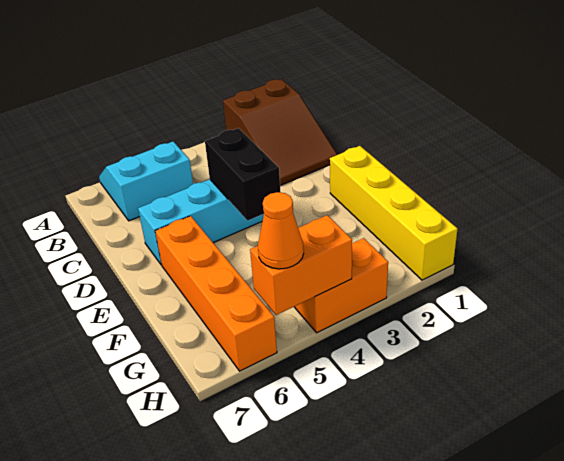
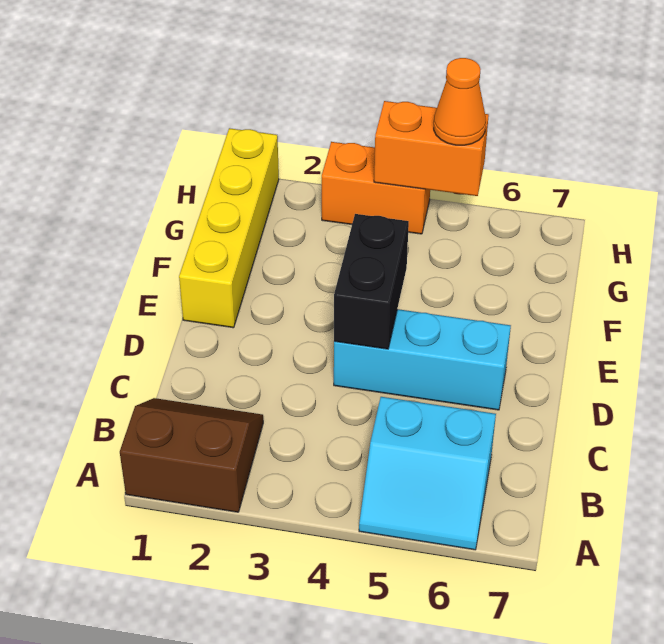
brown slope A1:C2 level 1 top A -> brown slope A1:B2 level 1 top A
orange brick E6:H6 level 1 -> none

